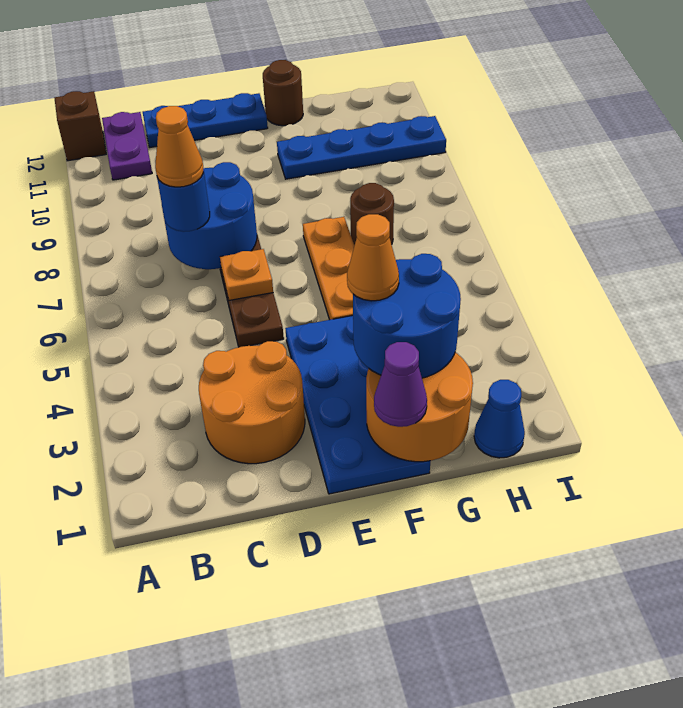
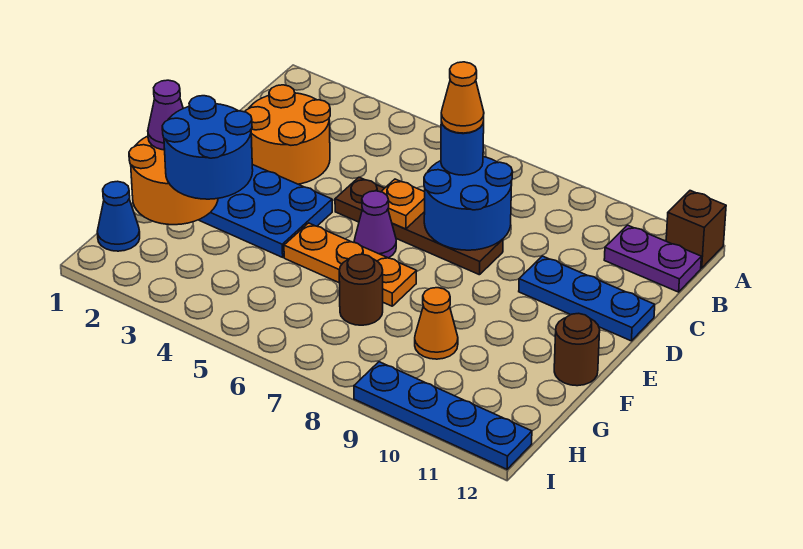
blue plate C12:E12 level 1 -> blue plate D10:D12 level 1
none -> purple cone E6 level 1
orange cone F3 level 4 -> orange cone G9 level 1
blue plate F10:I10 level 1 -> blue plate I9:I12 level 1

